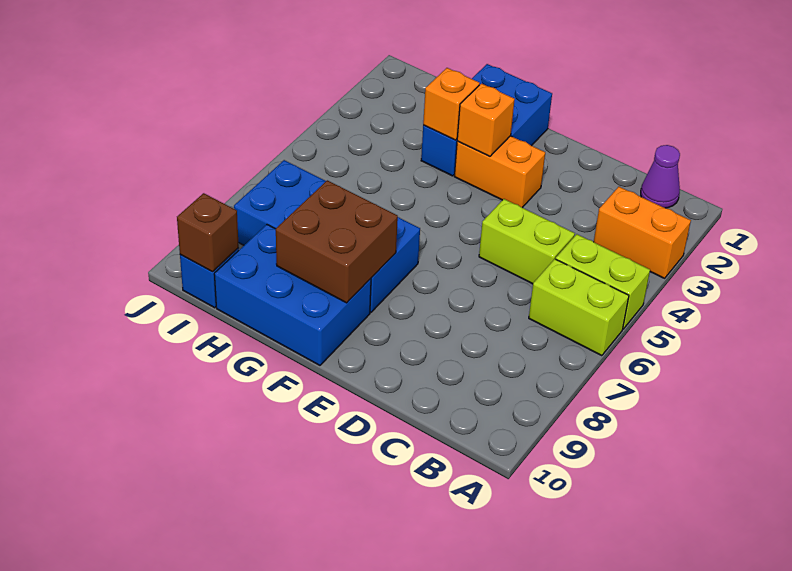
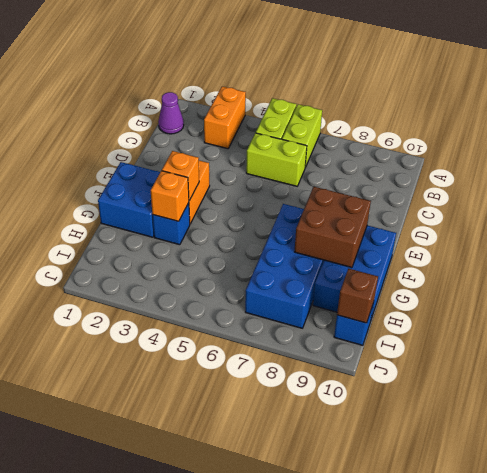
lime brick C5:D5 level 1 -> lime brick C5:C6 level 1

